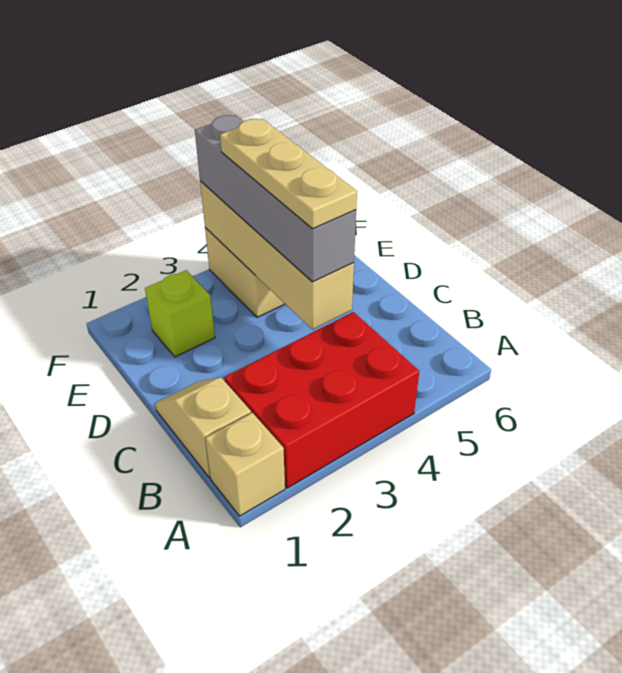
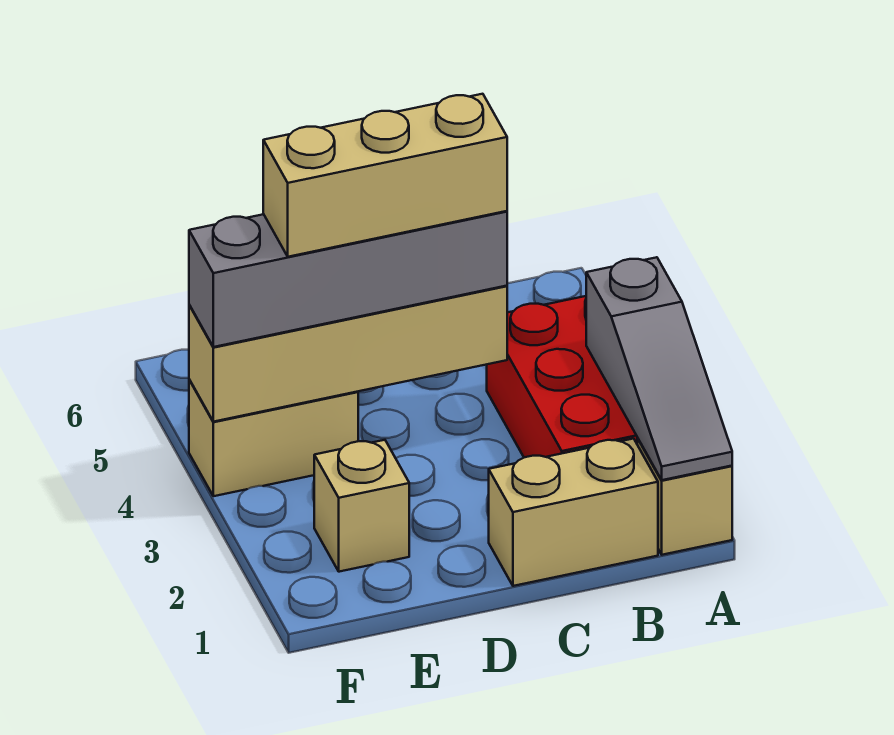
none -> grey slope A1:A3 level 2 top 3
tan slope B1:C1 level 1 top B -> tan brick B1:C1 level 1
tan plate C4:E4 level 4 -> tan brick C4:E4 level 4
lime brick E2 level 1 -> tan brick E2 level 1

